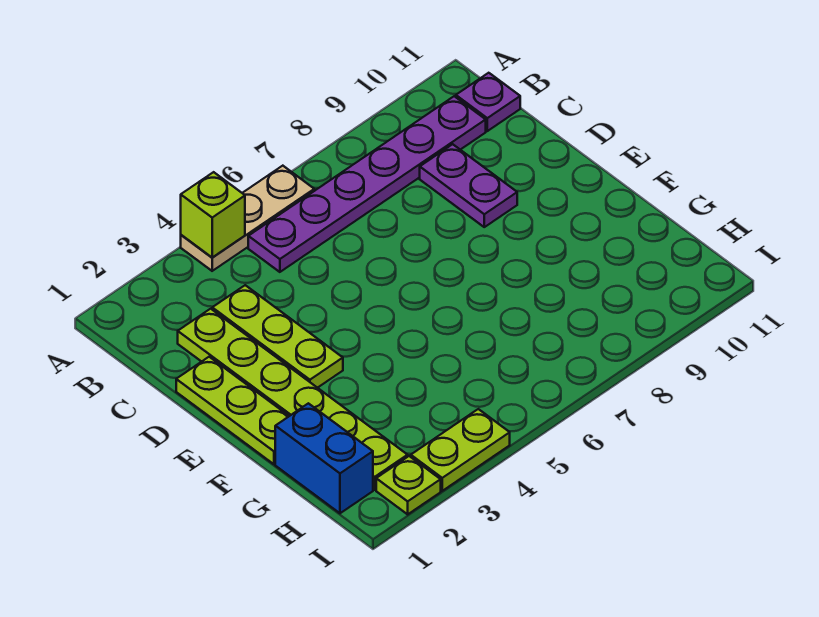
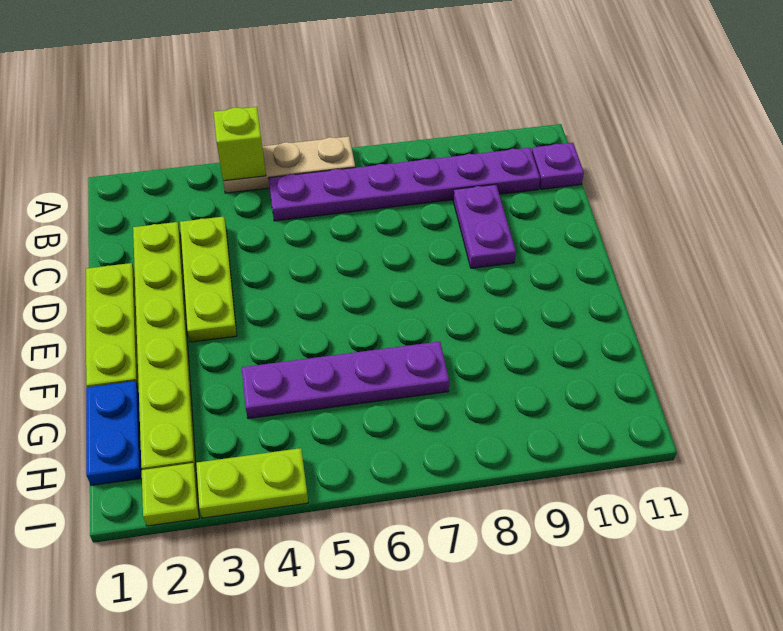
blue brick G1:H1 level 1 -> blue plate G1:H1 level 1
none -> purple plate G4:G7 level 1

